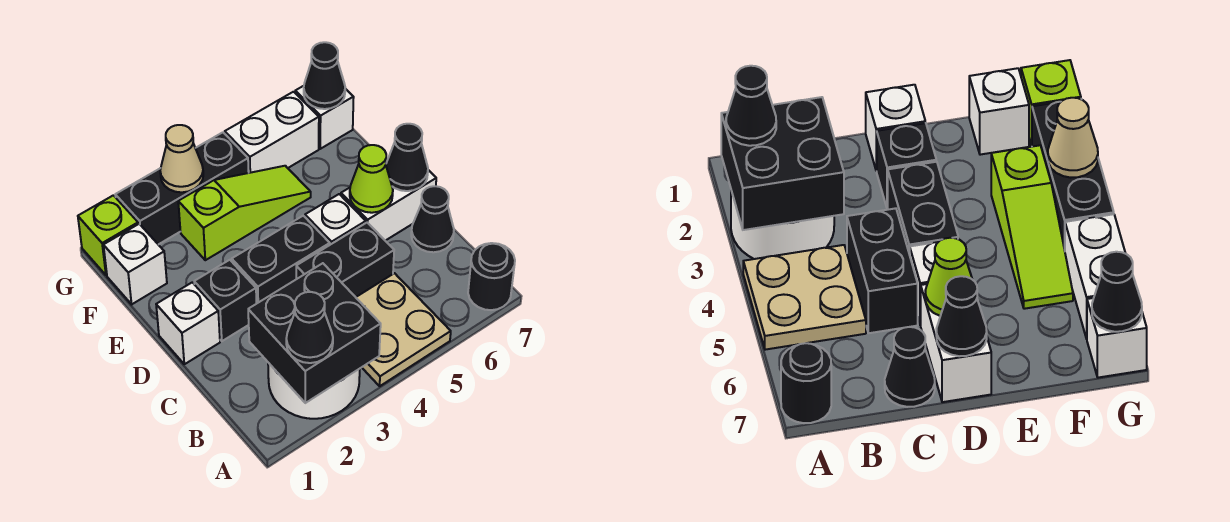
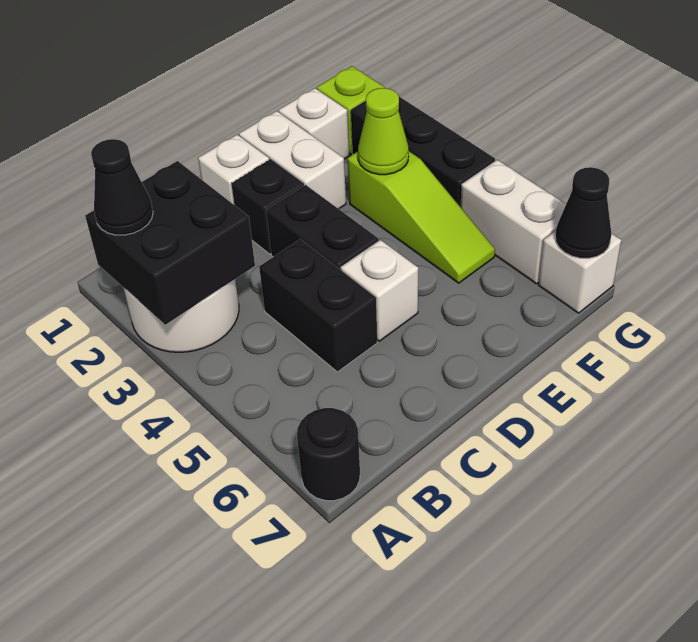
tan plate A4:B5 level 1 -> none
black cone C7 level 1 -> none
white brick D6:D7 level 1 -> white brick E1:E2 level 1
lime cone D6 level 2 -> lime cone F3 level 2
black cone D7 level 2 -> none
tan cone G3 level 2 -> none

